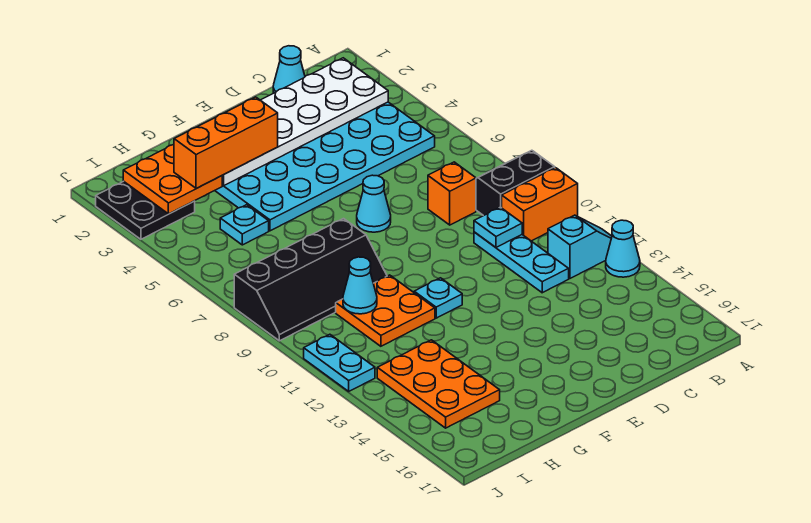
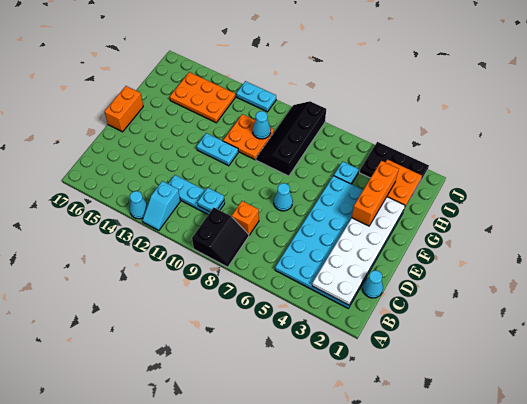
orange brick A10:B10 level 1 -> orange brick E17:F17 level 1
cyan plate F11 level 1 -> cyan plate F11:F12 level 1
black plate I2:J3 level 1 -> black plate I2:J4 level 1

